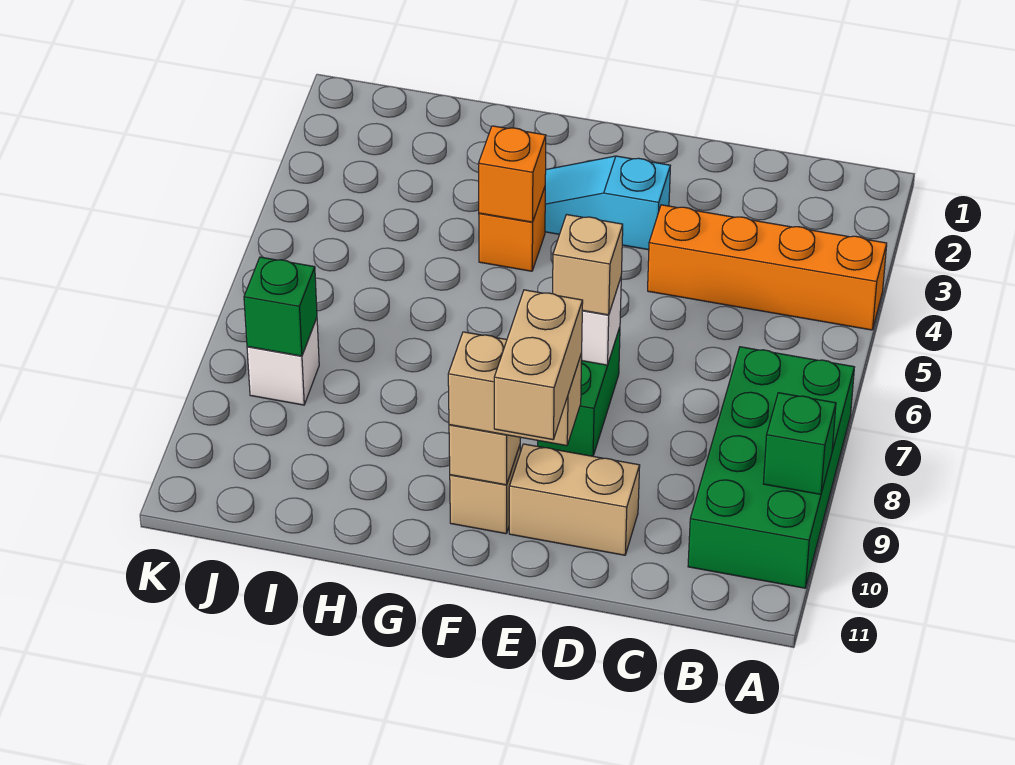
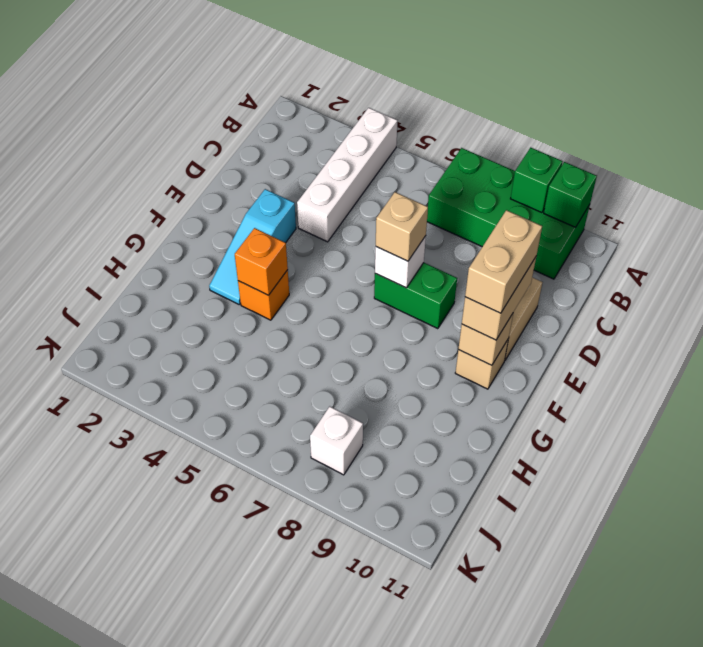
orange brick A4:D4 level 1 -> white brick A4:D4 level 1
tan brick E10:E11 level 4 -> tan brick E10:F10 level 4
green brick J8 level 2 -> green brick A10 level 2

